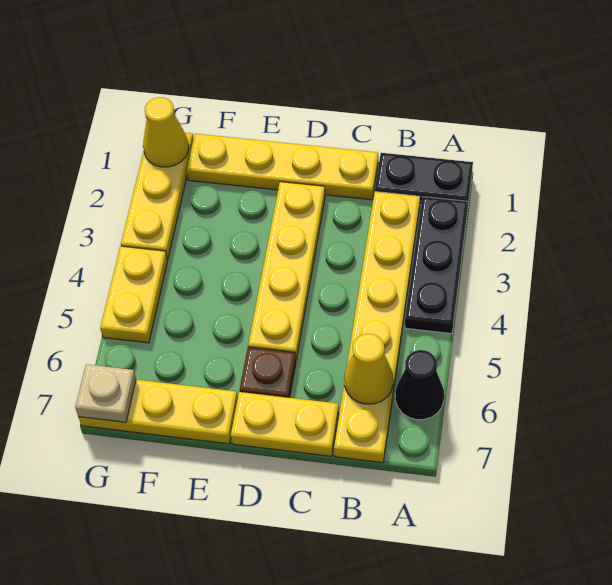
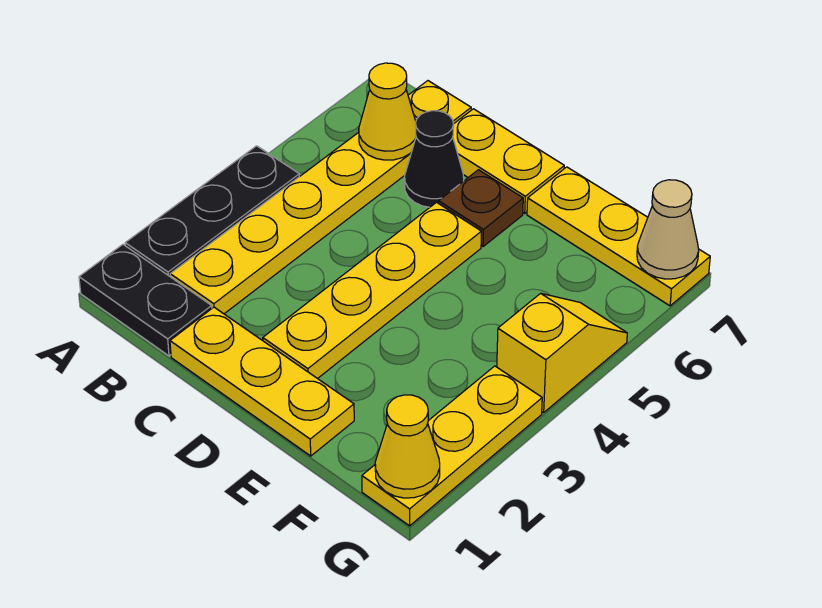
black cone A6 level 1 -> black cone C6 level 1
yellow plate C1:F1 level 1 -> yellow plate C1:E1 level 1
yellow plate G4:G5 level 1 -> yellow slope G4:G5 level 1 top 4
tan plate G7 level 2 -> tan cone G7 level 2

